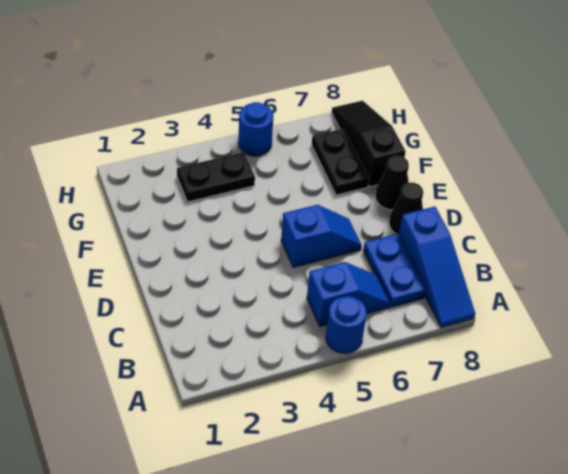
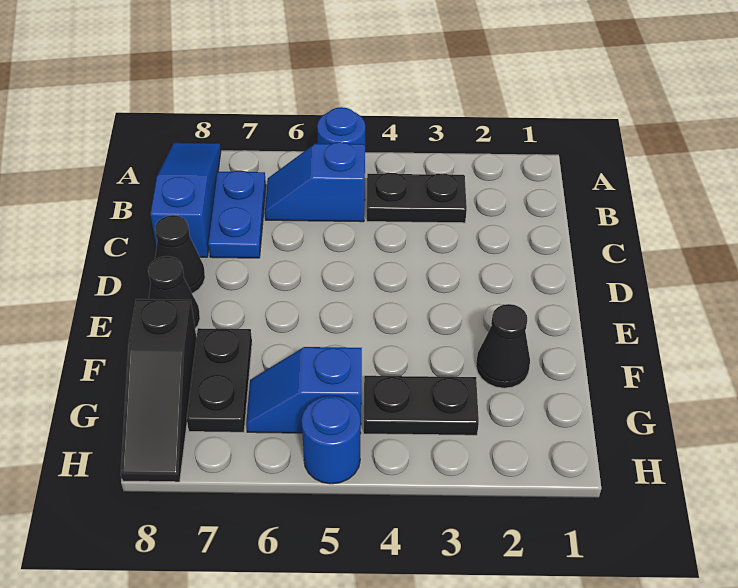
none -> black plate B3:B4 level 1
blue slope D5:D6 level 1 top 5 -> blue slope G5:G6 level 1 top 5
none -> black cone F2 level 1

